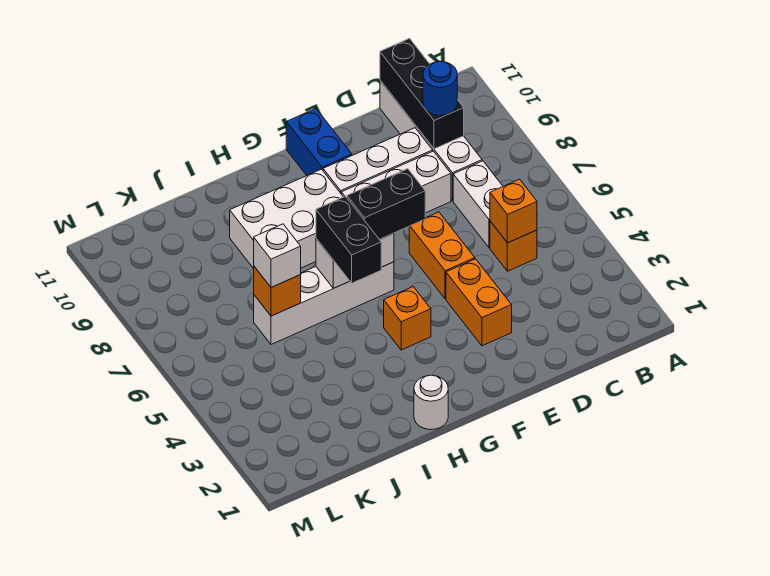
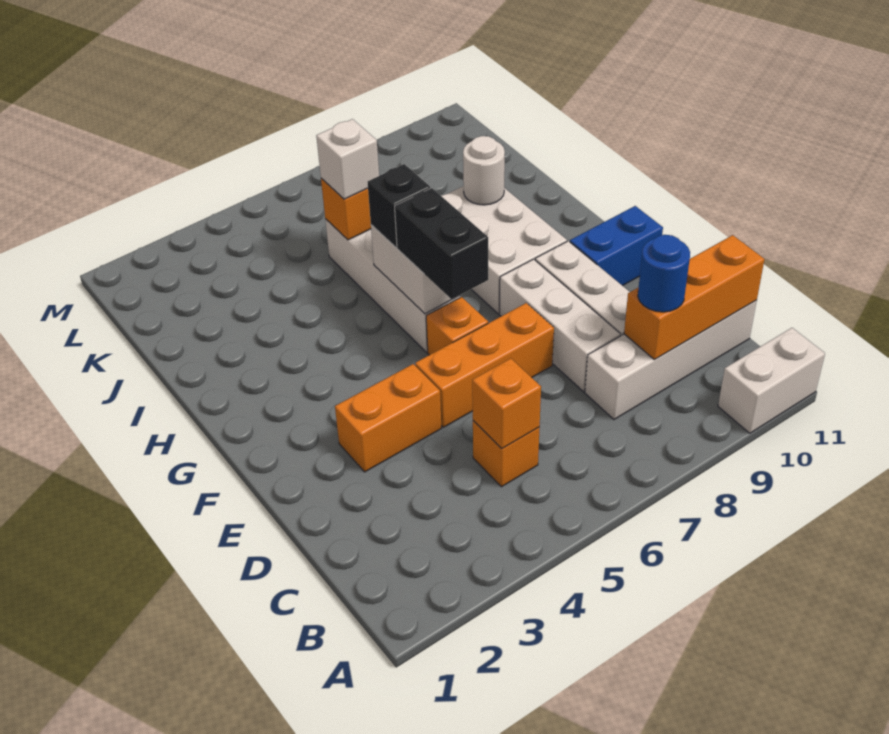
white brick C6:C7 level 1 -> white brick A10:A11 level 1
black brick C9:C11 level 2 -> orange brick C9:C11 level 2
orange brick E5:E6 level 1 -> orange brick E5:E7 level 1
orange brick G4 level 1 -> orange brick F6 level 1
white round brick H1 level 1 -> white round brick I9 level 2
black brick H5:H6 level 3 -> black brick H6 level 3

